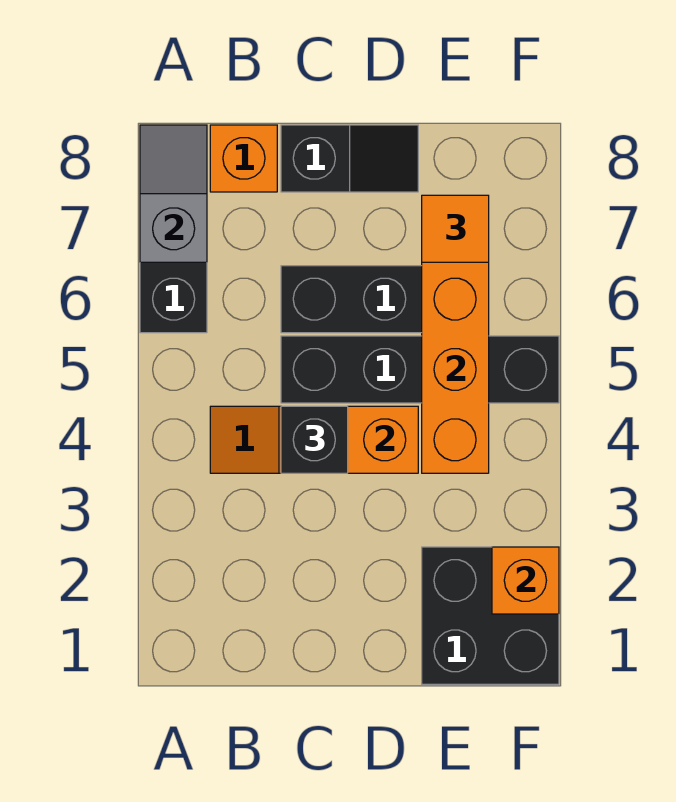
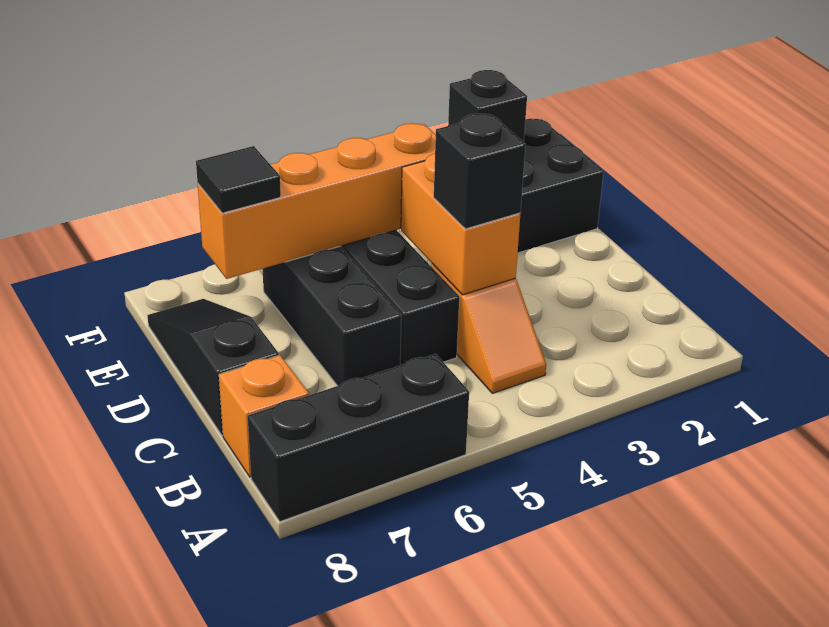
grey slope A7:A8 level 2 top 7 -> none
black slope C8:D8 level 1 top C -> black slope C8:E8 level 1 top C
orange tile E7 level 3 -> black tile E7 level 3
orange brick F2 level 2 -> black brick F2 level 2

